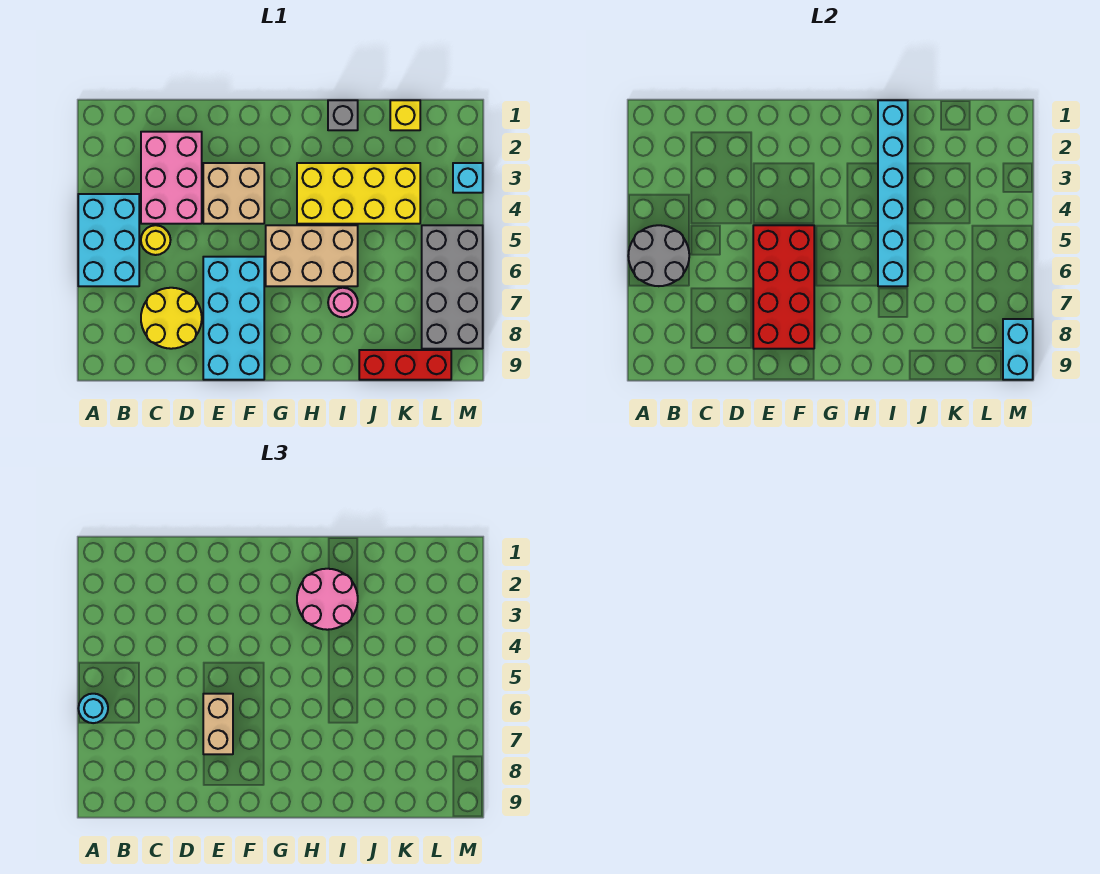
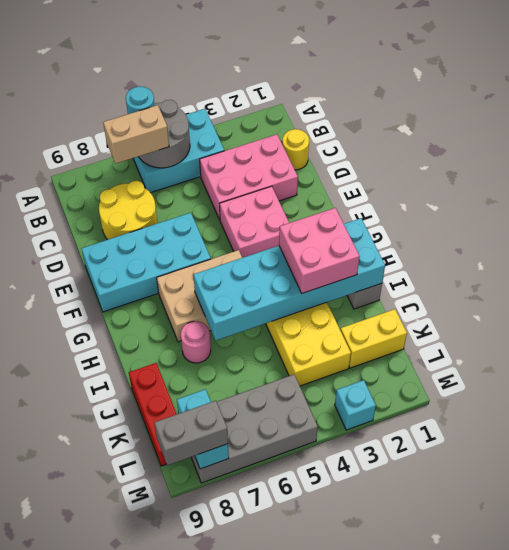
yellow round brick C5 level 1 -> yellow round brick C1 level 1
tan brick E3:F4 level 1 -> pink brick E3:F4 level 1
red brick E5:F8 level 2 -> none
tan brick E6:E7 level 3 -> tan brick B6:B7 level 3
tan brick G5:I6 level 1 -> tan brick G5:H7 level 1
pink round brick H2:I3 level 3 -> pink brick H2:I3 level 3
cyan brick I1:I6 level 2 -> cyan brick H1:I6 level 2
yellow brick K1 level 1 -> yellow brick K1:K2 level 1
cyan brick M8:M9 level 2 -> cyan brick L8:M8 level 2
none -> grey brick M8:M9 level 3

